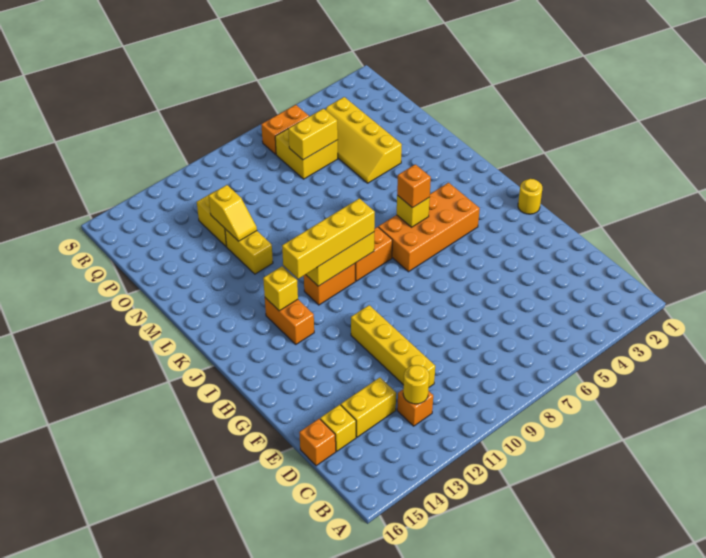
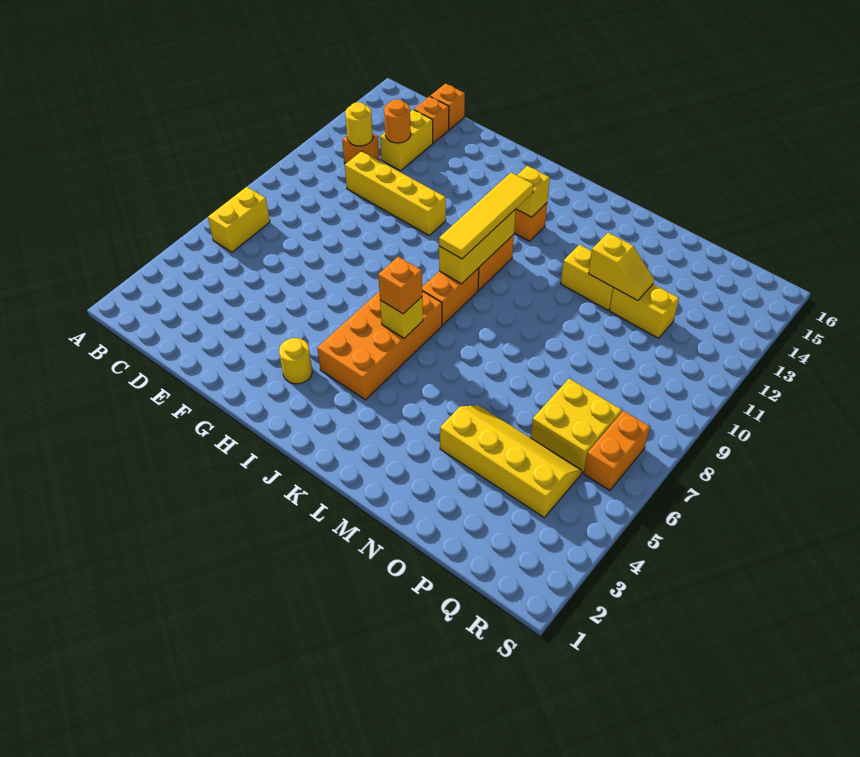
none -> orange round brick D13 level 2
yellow brick D15 level 1 -> orange brick D15 level 1
yellow round brick H1 level 1 -> yellow round brick H3 level 1
yellow brick J9:J12 level 3 -> yellow tile J9:J12 level 3
yellow slope N12:O12 level 2 top O -> yellow slope N12:O12 level 2 top N
yellow brick P6:P7 level 2 -> yellow brick B6:B7 level 1

